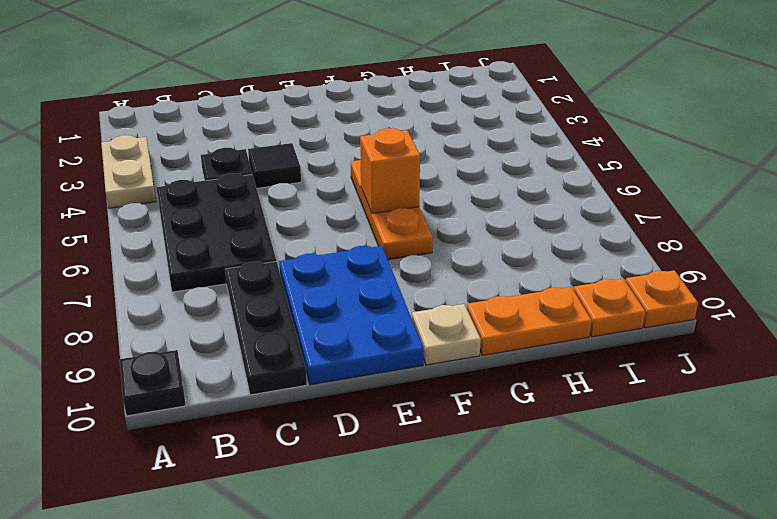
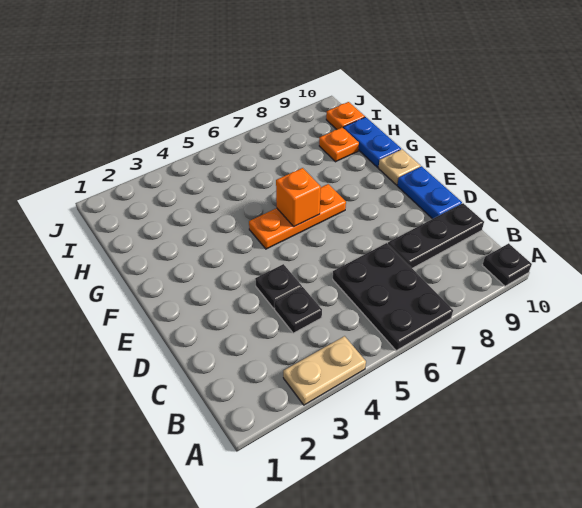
black plate B5:C7 level 1 -> black plate A6:C7 level 1
black tile D4 level 1 -> black plate D4 level 1
blue plate D8:E10 level 1 -> blue plate D10:E10 level 1
orange plate G10:H10 level 1 -> blue plate G10:H10 level 1
orange plate J10 level 1 -> orange plate H9 level 1

